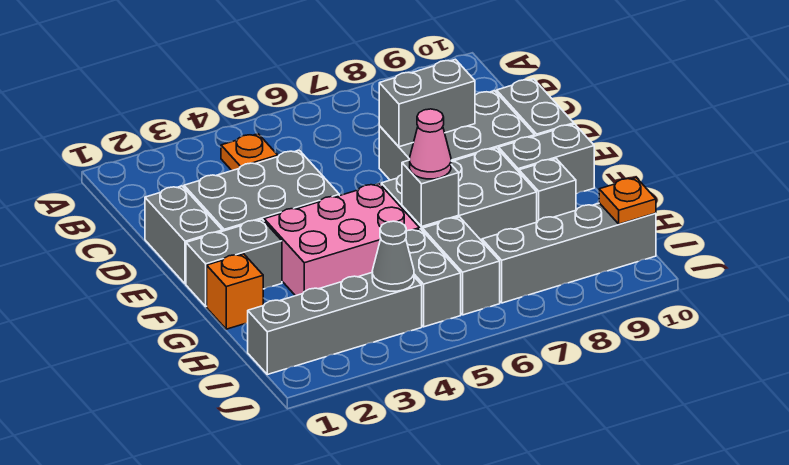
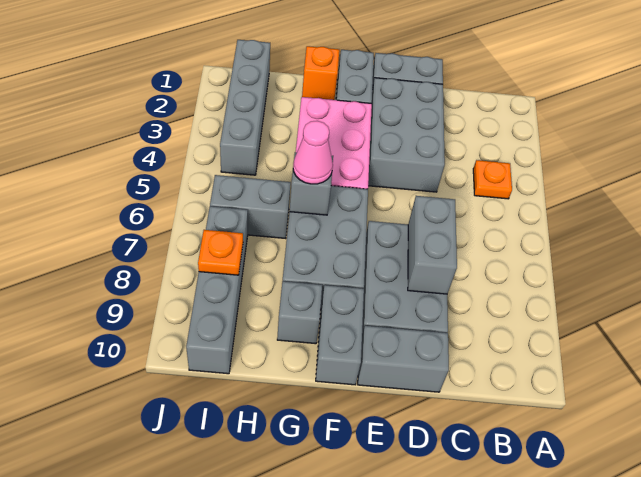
grey brick H5:I5 level 1 -> none
grey cone I4 level 2 -> none
orange plate I10 level 2 -> orange plate I8 level 2

